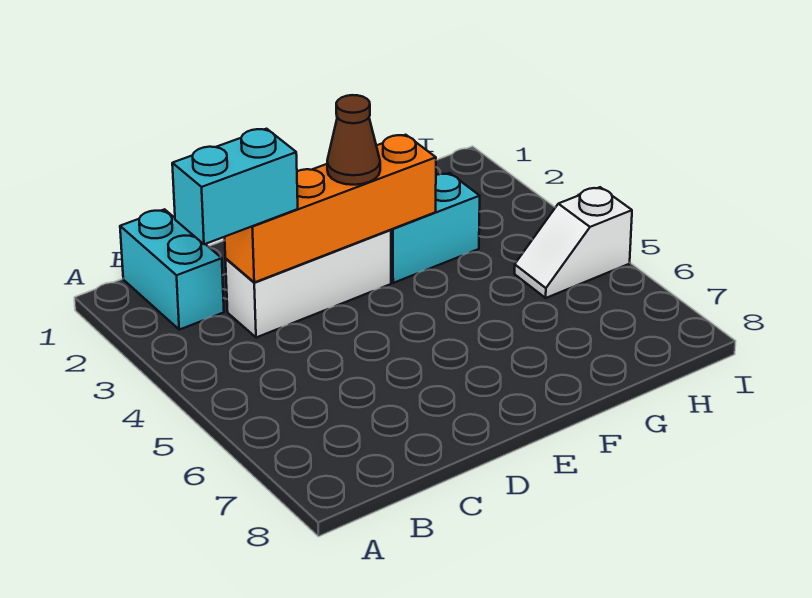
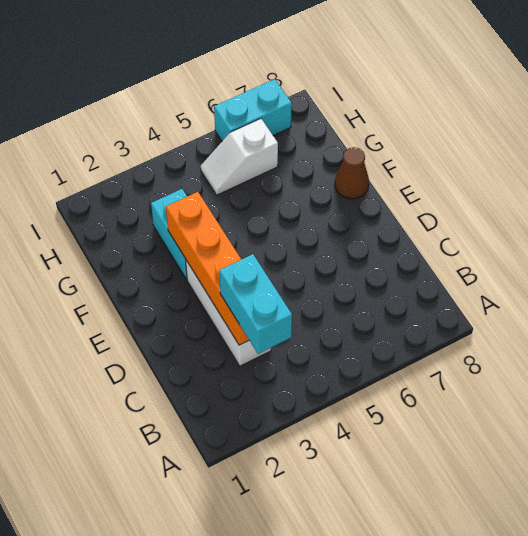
cyan brick B1:B2 level 1 -> cyan brick I6:I7 level 1
brown cone E3 level 3 -> brown cone F8 level 1
white slope H5:I5 level 1 top I -> white slope H5:H6 level 1 top 6

